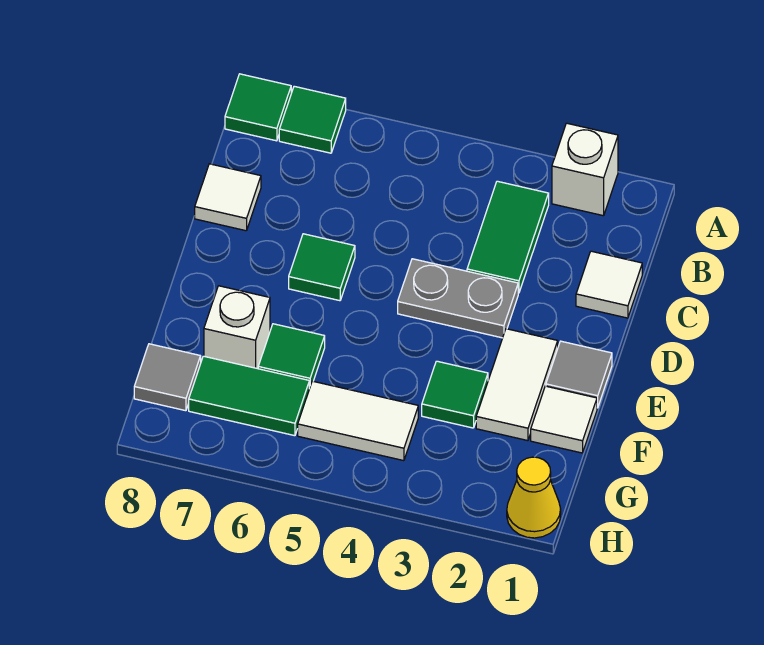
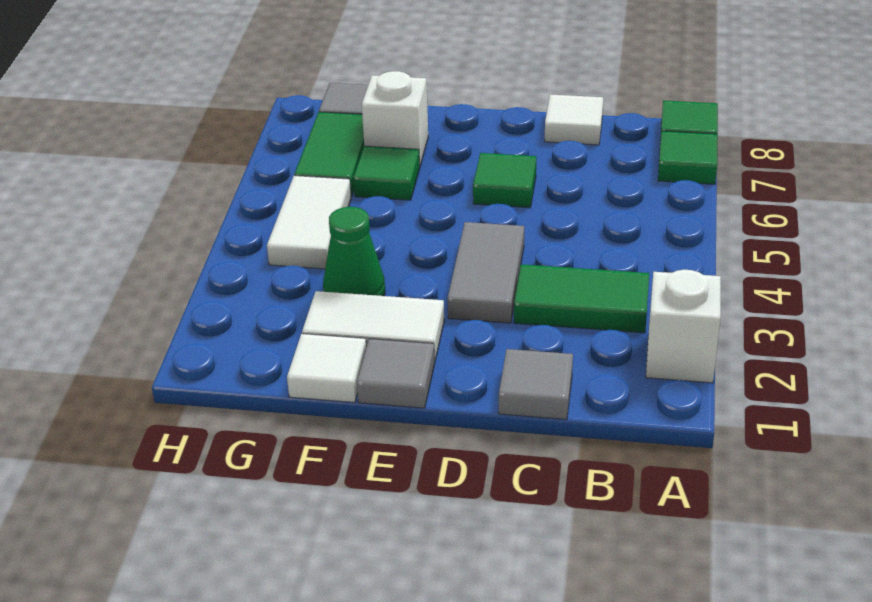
white tile C1 level 1 -> grey tile C1 level 1
grey plate D3:D4 level 1 -> grey tile D3:D4 level 1
green tile F3 level 1 -> green cone F3 level 1
yellow cone H1 level 1 -> none

